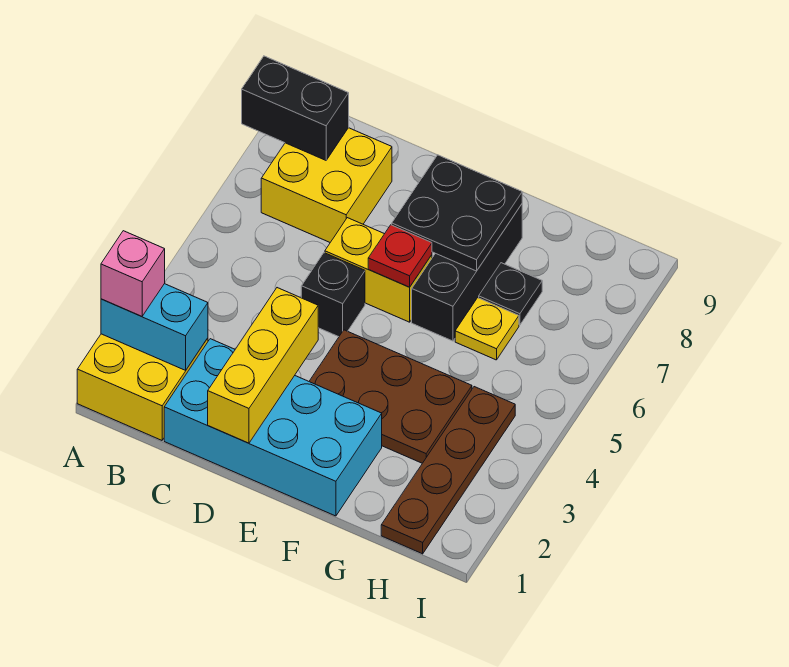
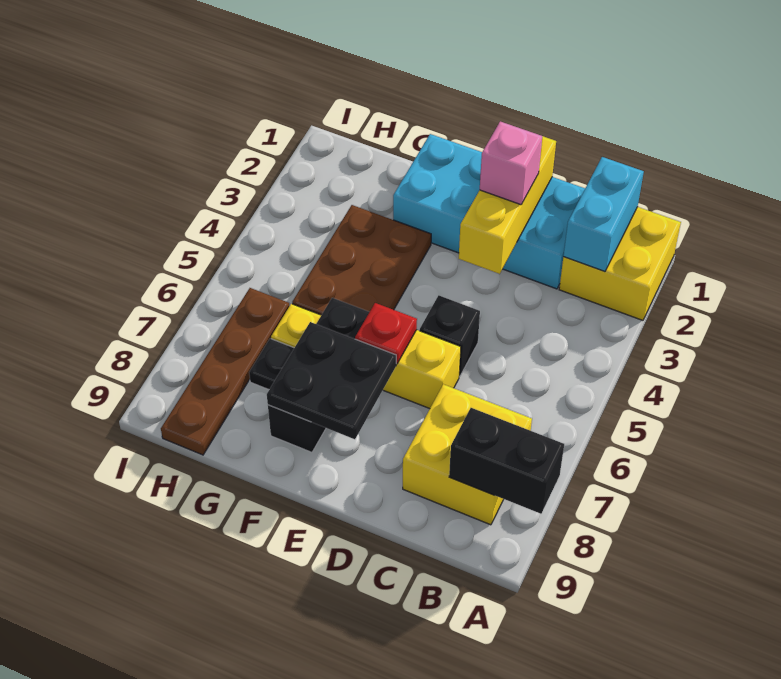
cyan brick A2:B2 level 2 -> cyan brick B1:B2 level 2
pink brick A2 level 3 -> pink brick D2 level 3
brown plate E3:G4 level 1 -> brown plate F3:G5 level 1
brown plate H1:H4 level 1 -> brown plate H6:H9 level 1

